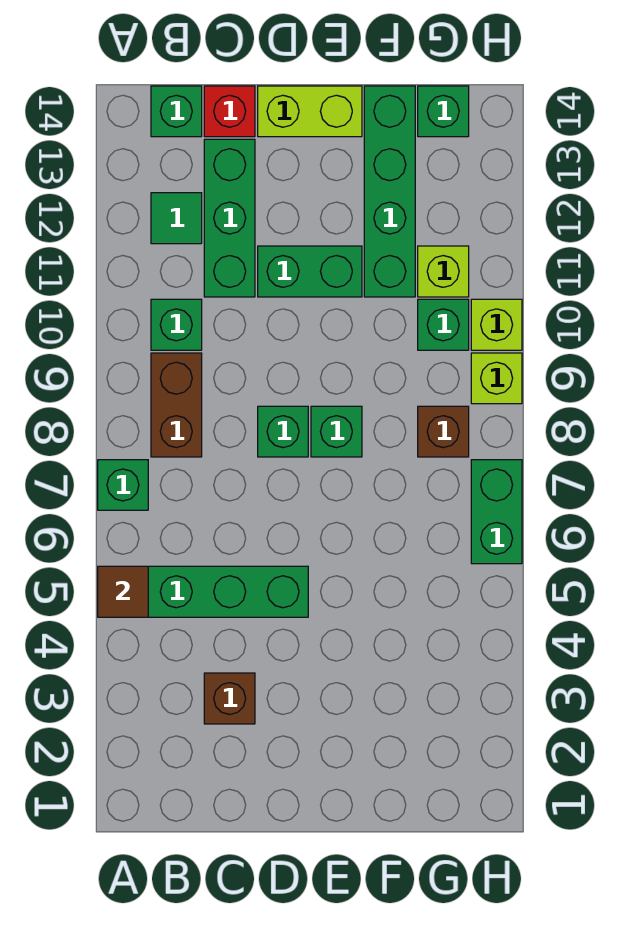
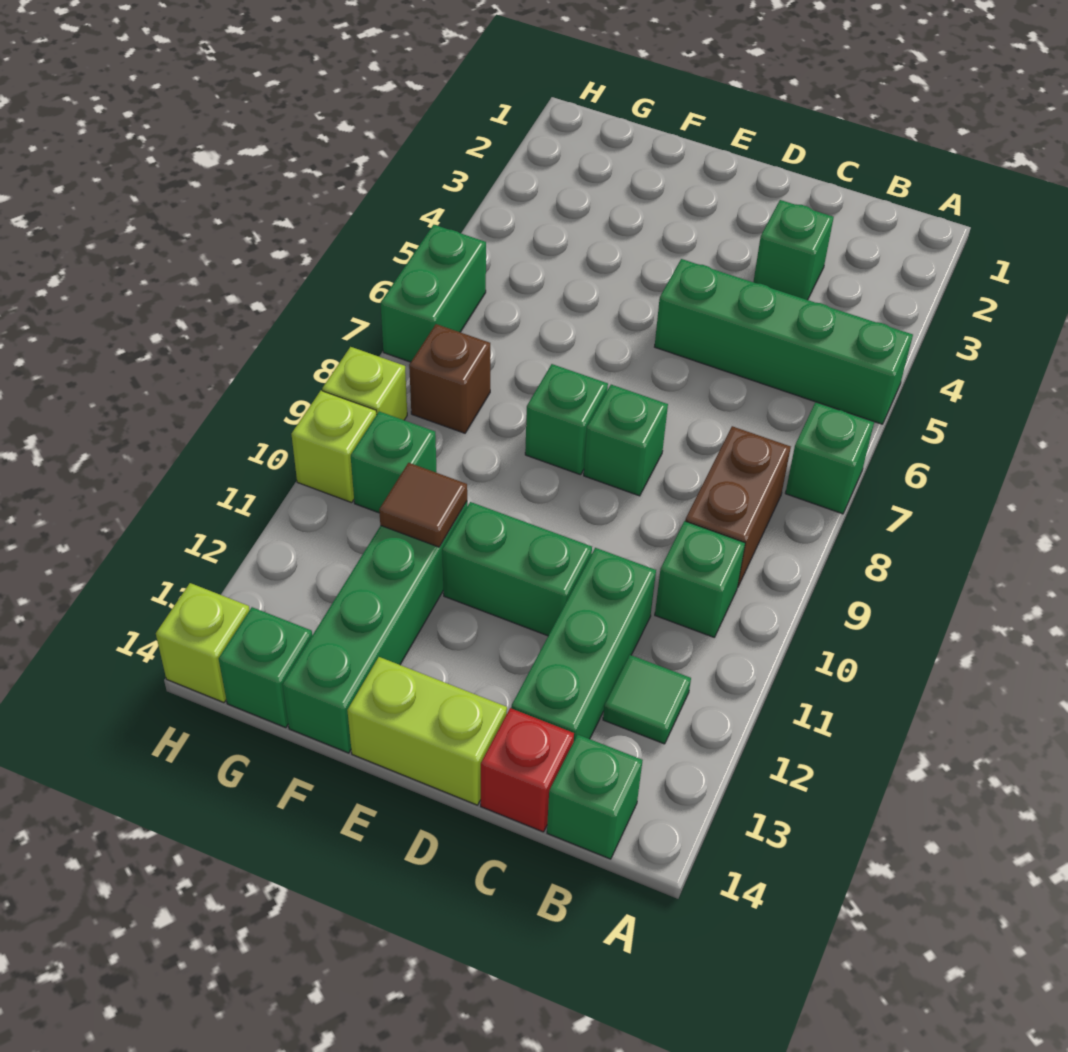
brown tile A5 level 2 -> brown tile F11 level 2
brown brick C3 level 1 -> green brick C3 level 1
lime brick G11 level 1 -> lime brick H14 level 1

